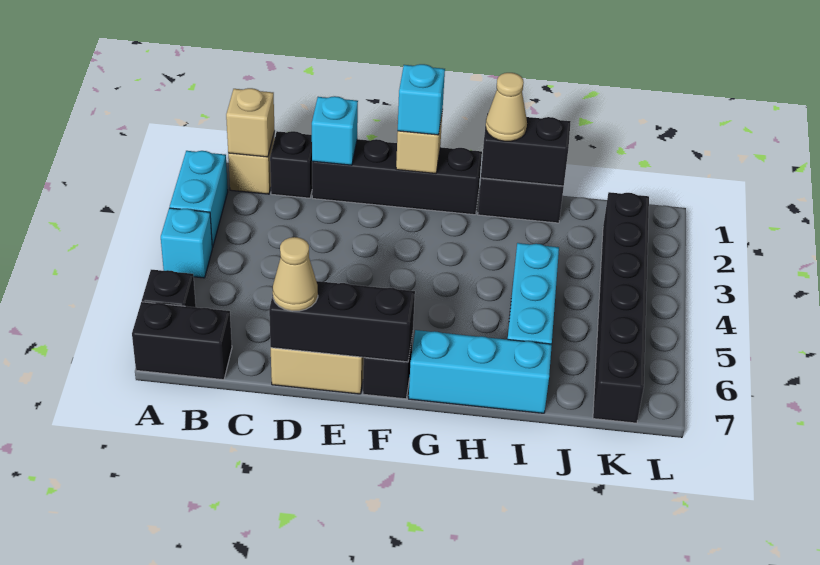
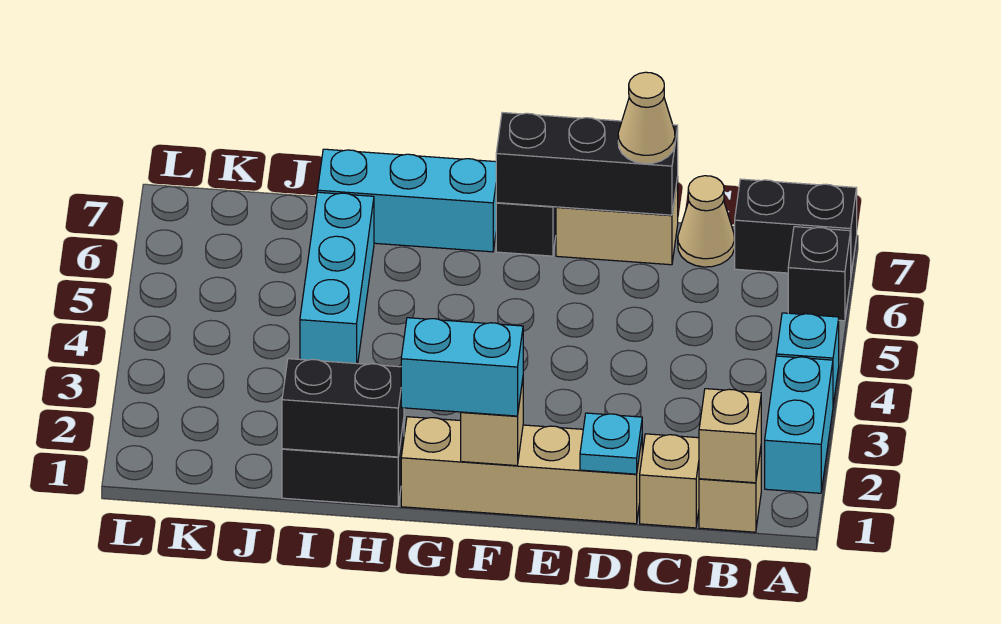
black brick C1 level 1 -> tan brick C1 level 1
black brick D1:G1 level 1 -> tan brick D1:G1 level 1
cyan brick D1 level 2 -> cyan plate D1 level 2
cyan brick F1 level 3 -> cyan brick F1:G1 level 3
tan cone H1 level 3 -> tan cone C7 level 1
black brick K2:K7 level 1 -> none

